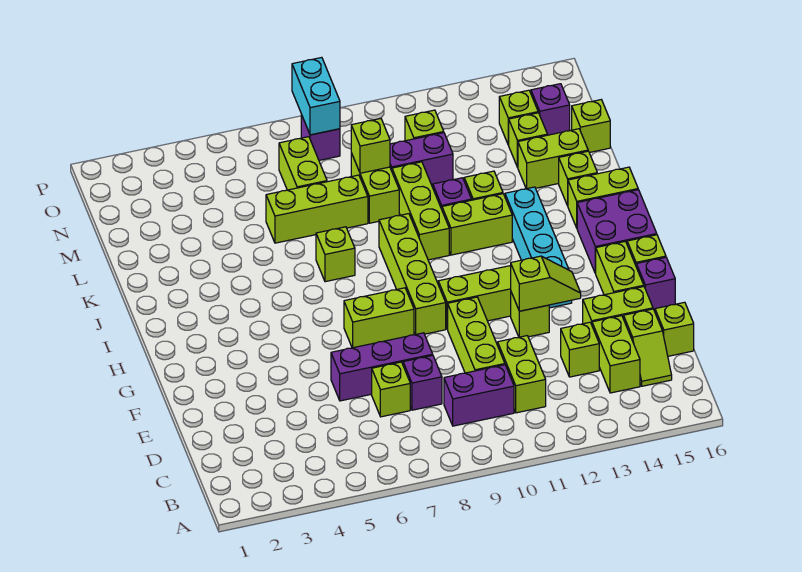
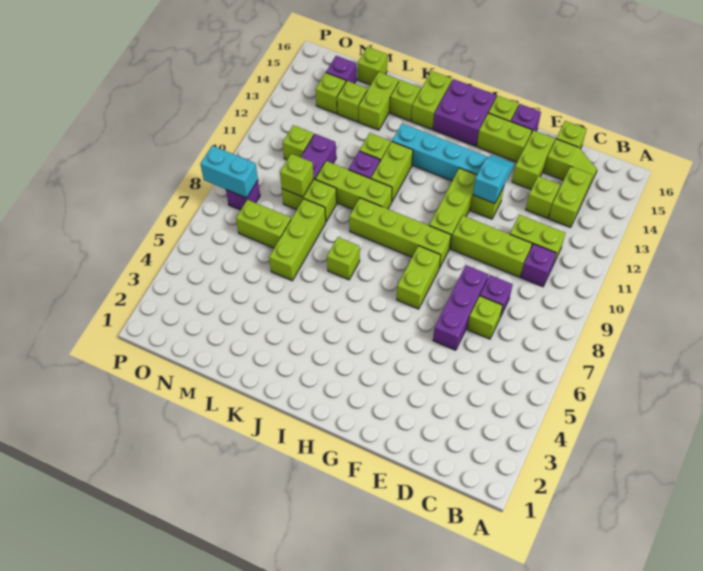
purple brick C9:C10 level 1 -> purple brick C10 level 1
lime brick C14:D14 level 1 -> lime brick C13:C14 level 1
lime slope F12:F13 level 2 top 12 -> cyan slope F12:F13 level 2 top 12

